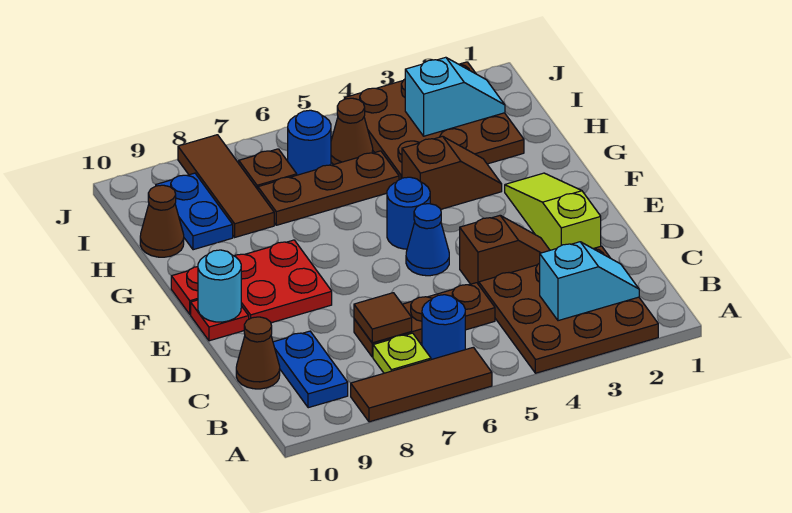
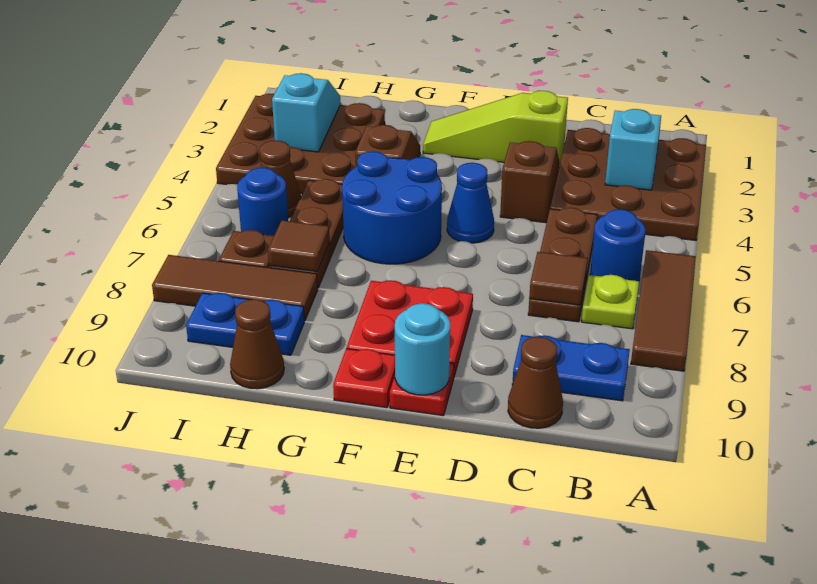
blue round brick F5 level 1 -> blue round brick F5:G6 level 1
none -> brown tile H7 level 2

